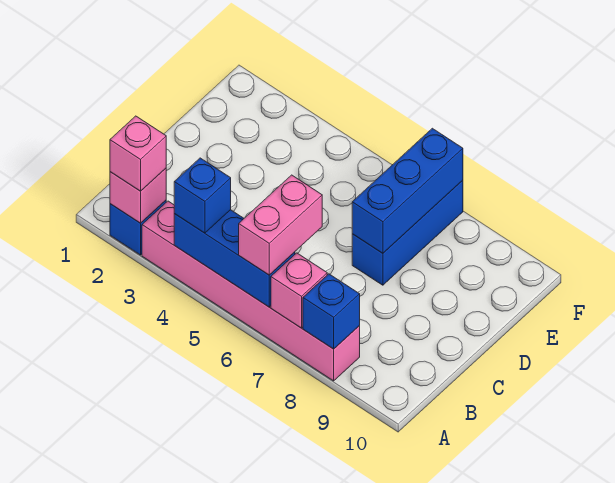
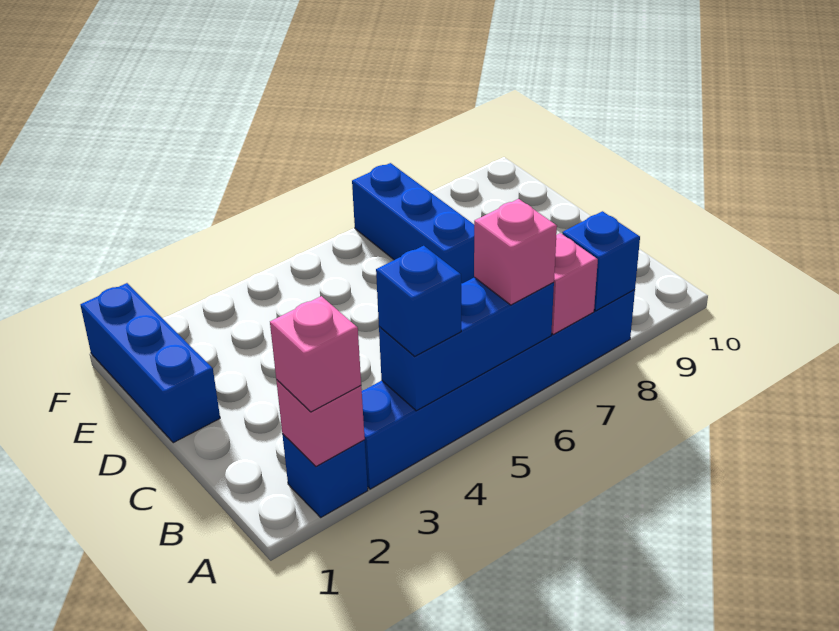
pink brick A3:A8 level 1 -> blue brick A3:A8 level 1
pink brick A6:B6 level 3 -> pink brick A6 level 3
blue brick D7:F7 level 2 -> blue brick D1:F1 level 1

